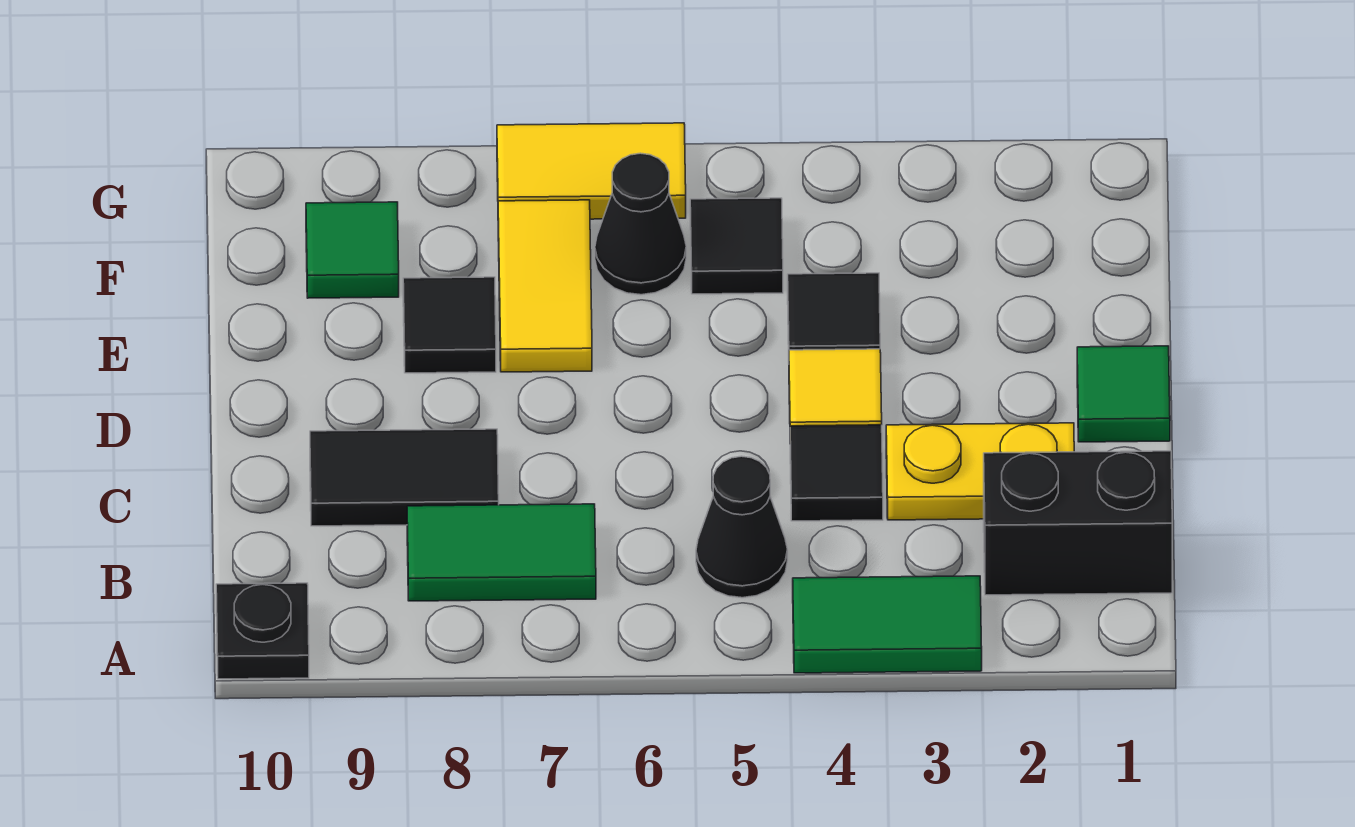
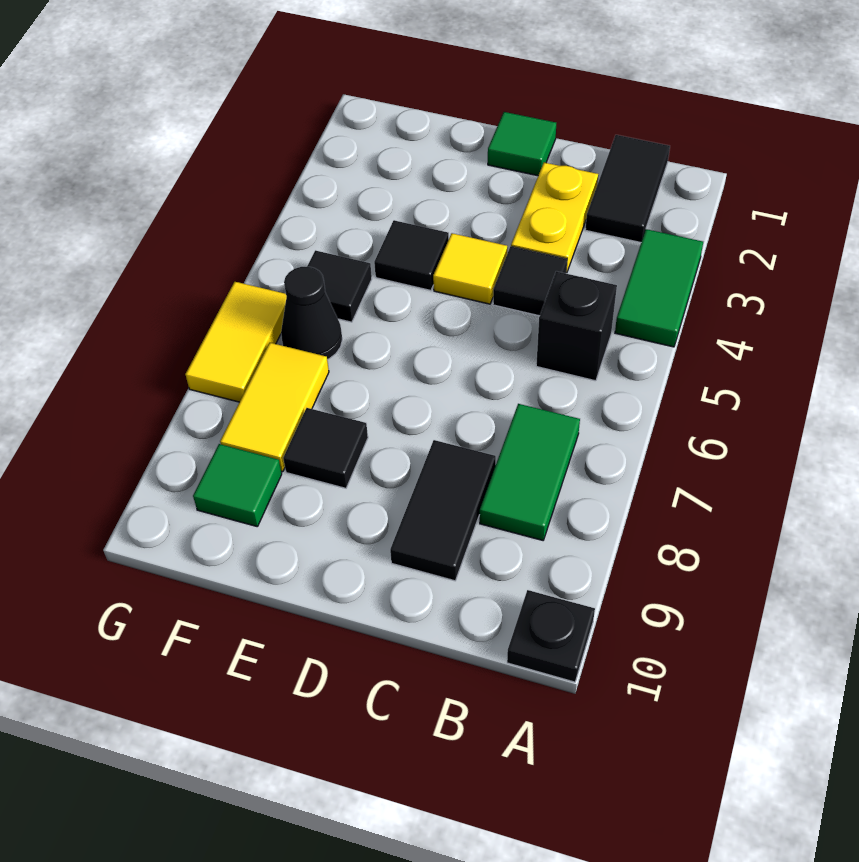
black brick B1:B2 level 1 -> black tile B1:B2 level 1
black cone B5 level 1 -> black brick B5 level 1
yellow tile E7:F7 level 1 -> yellow tile F7:F8 level 1

